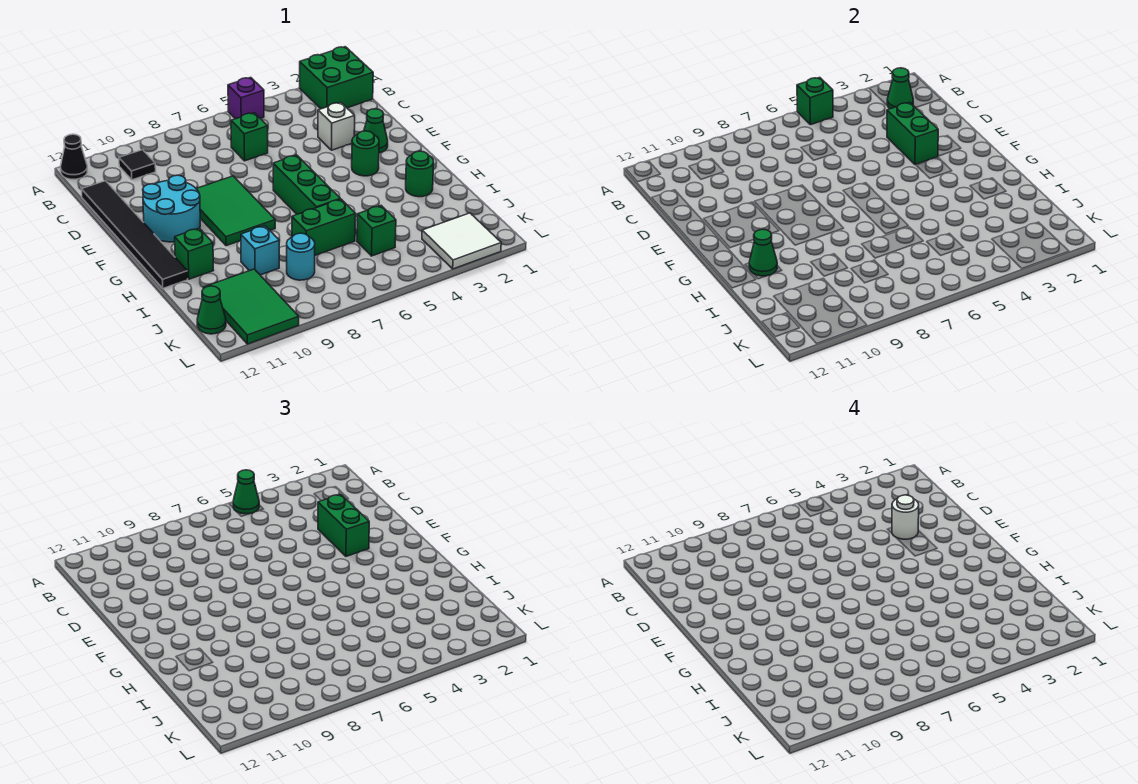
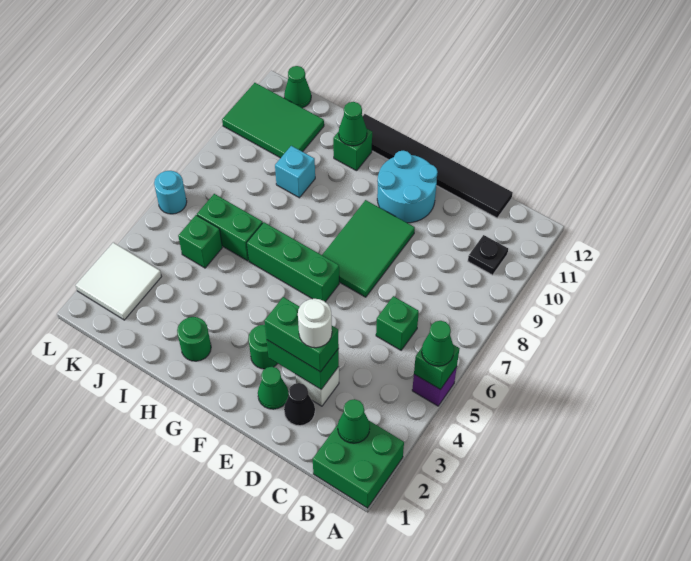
black cone A12 level 1 -> black cone D2 level 1
black tile B10 level 1 -> black plate B10 level 1
green tile E8:G9 level 1 -> green tile E7:F9 level 1
green brick I6:I7 level 1 -> green brick I6:J6 level 1
cyan round brick J8 level 1 -> cyan round brick L6 level 1

